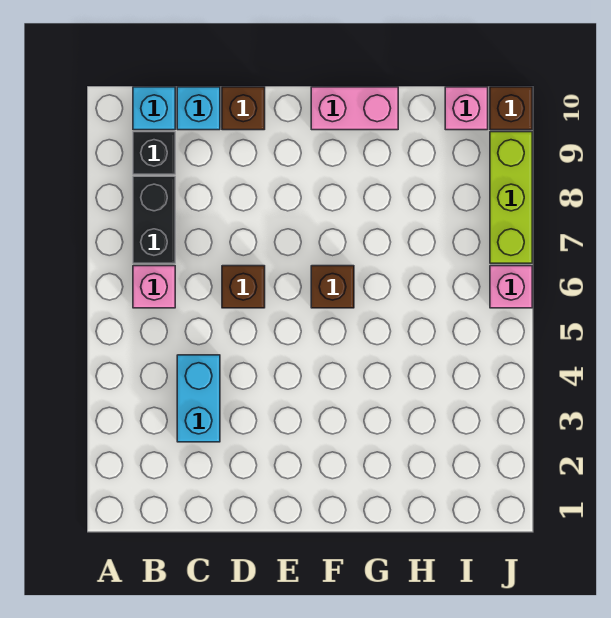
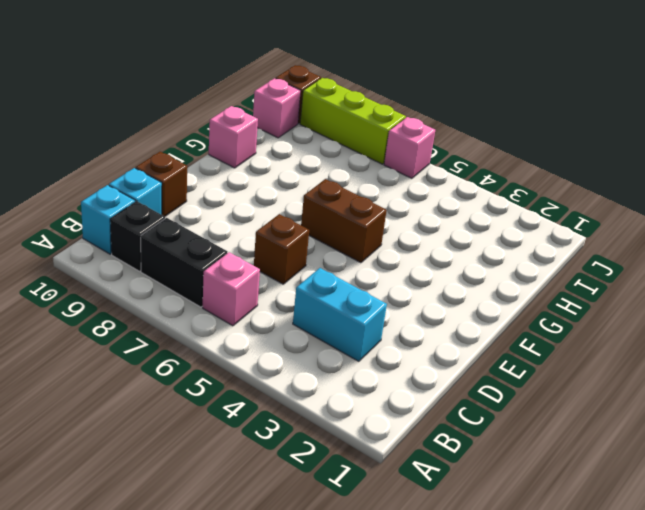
brown brick F6 level 1 -> brown brick F5:F6 level 1
pink brick F10:G10 level 1 -> pink brick G10 level 1

